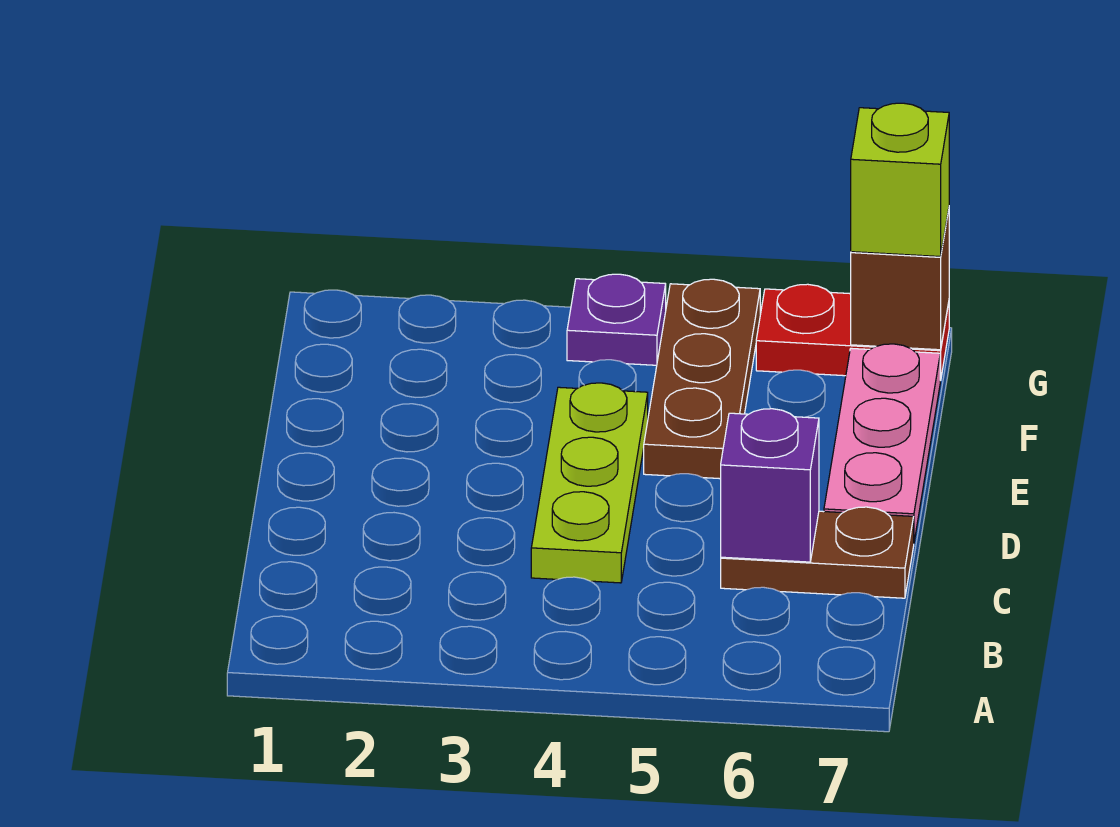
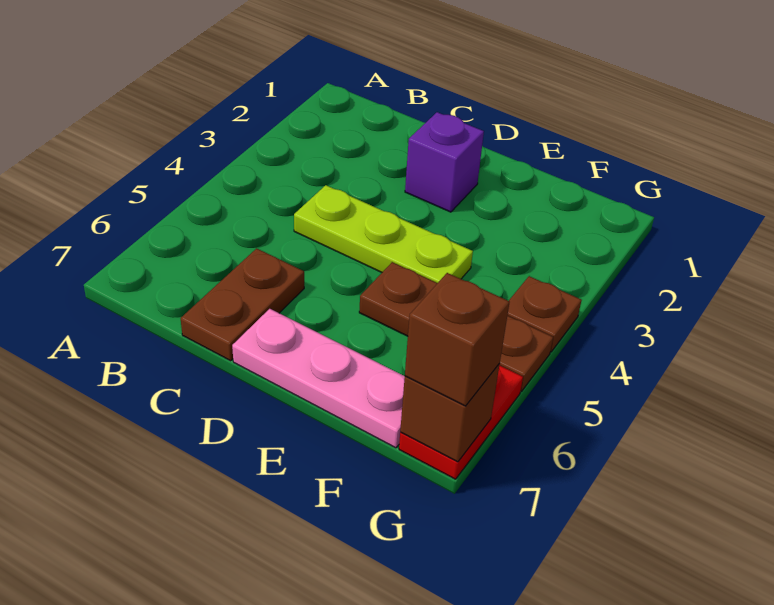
purple brick C6 level 2 -> purple brick D2 level 1
purple plate G4 level 1 -> brown plate G4 level 1
lime brick G7 level 3 -> brown brick G7 level 3

